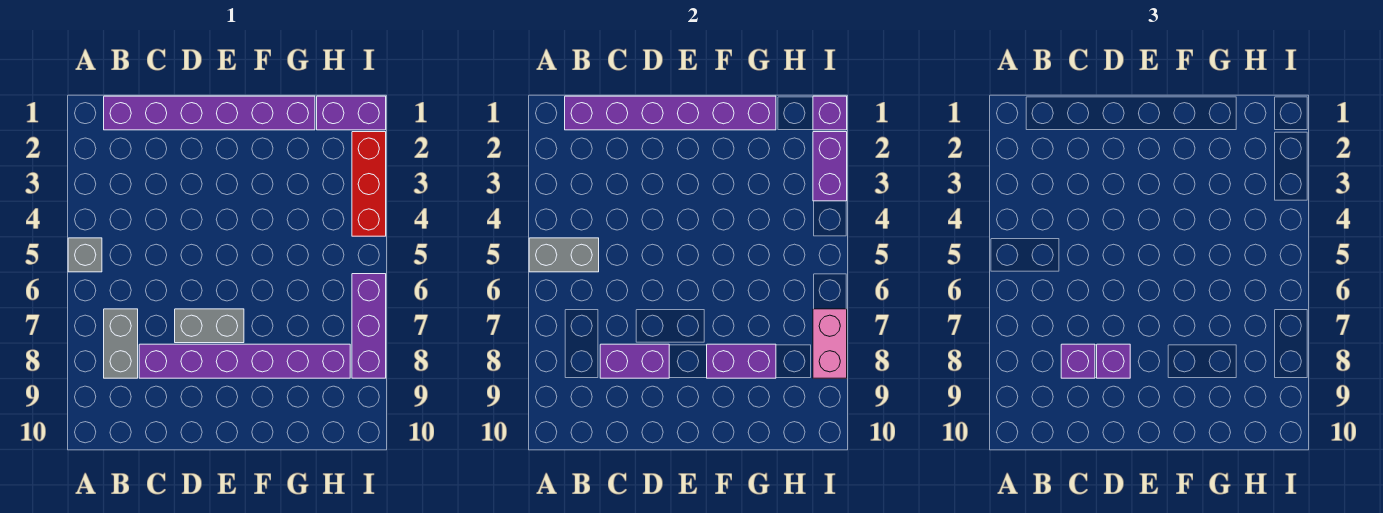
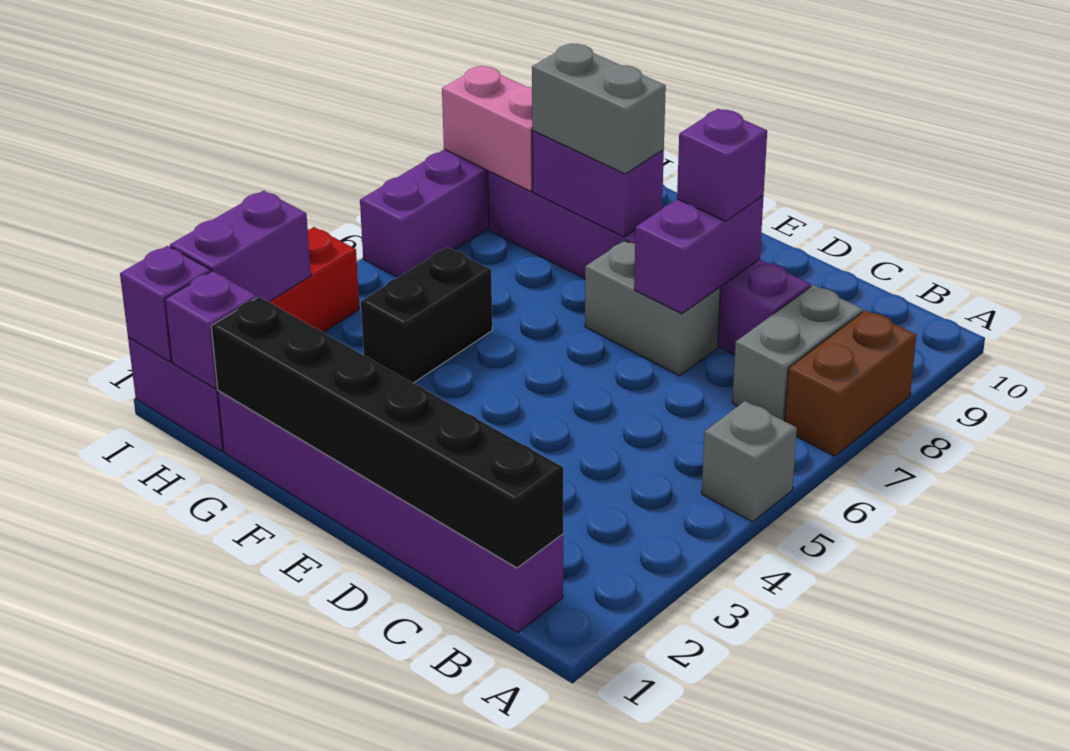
grey brick A5:B5 level 2 -> grey brick F8:G8 level 3
none -> brown brick A7:A8 level 1
purple brick B1:G1 level 2 -> black brick B1:G1 level 2
purple brick C8:D8 level 2 -> purple brick D7:D8 level 2
purple brick C8 level 3 -> purple brick H1 level 2
none -> black brick G4:G5 level 1
pink brick I7:I8 level 2 -> pink brick H8:I8 level 2

